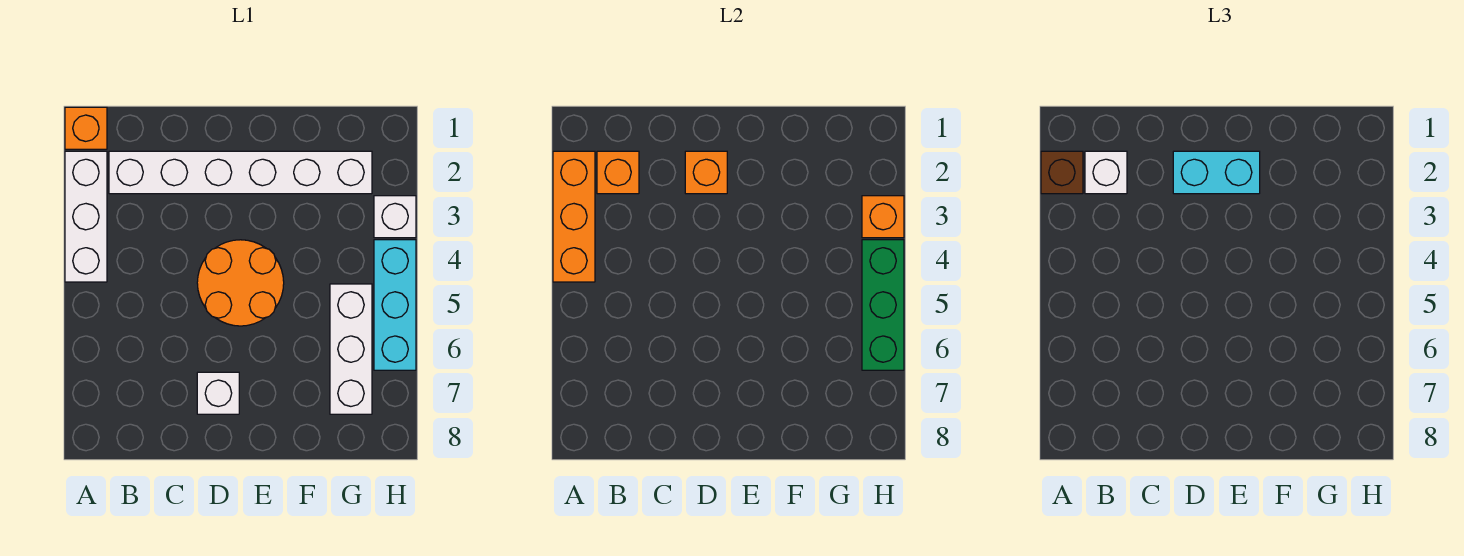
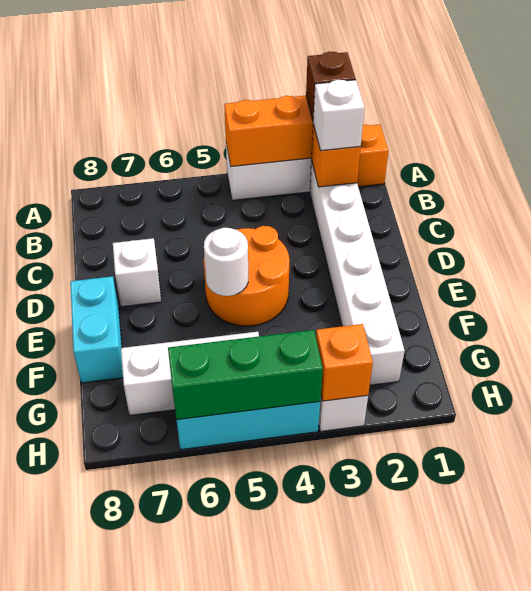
orange brick D2 level 2 -> none
cyan brick D2:E2 level 3 -> cyan brick E8:F8 level 1
none -> white round brick E5 level 2

